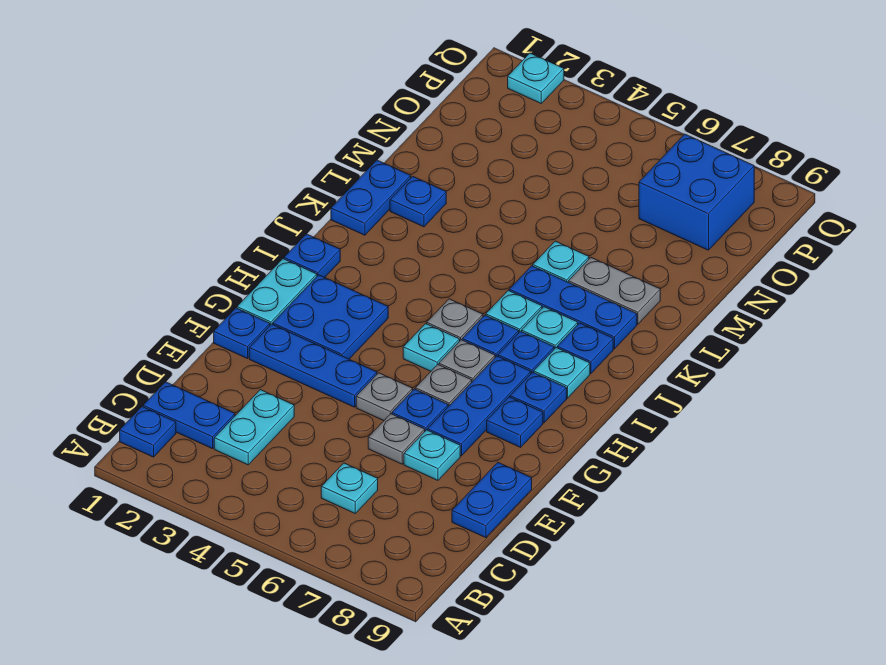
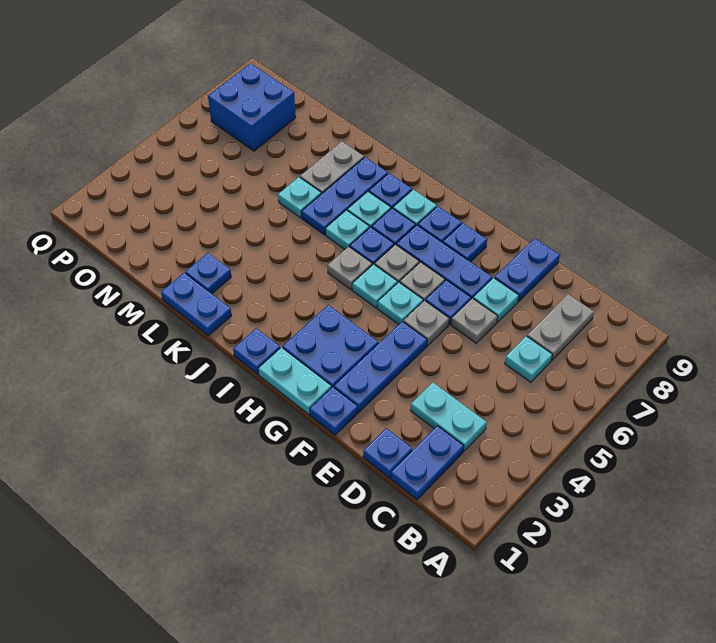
blue plate B1 level 1 -> blue plate D1 level 1
none -> grey plate C7:C8 level 1
blue plate D9:E9 level 1 -> blue plate E8:E9 level 1
cyan plate Q2 level 1 -> cyan plate G5 level 1

